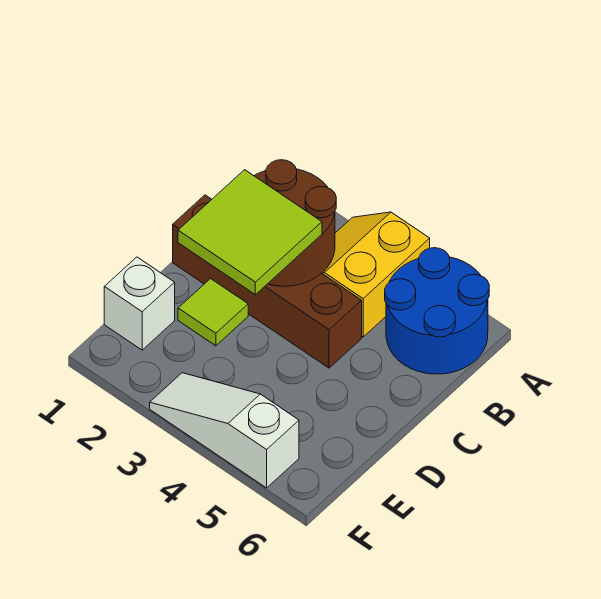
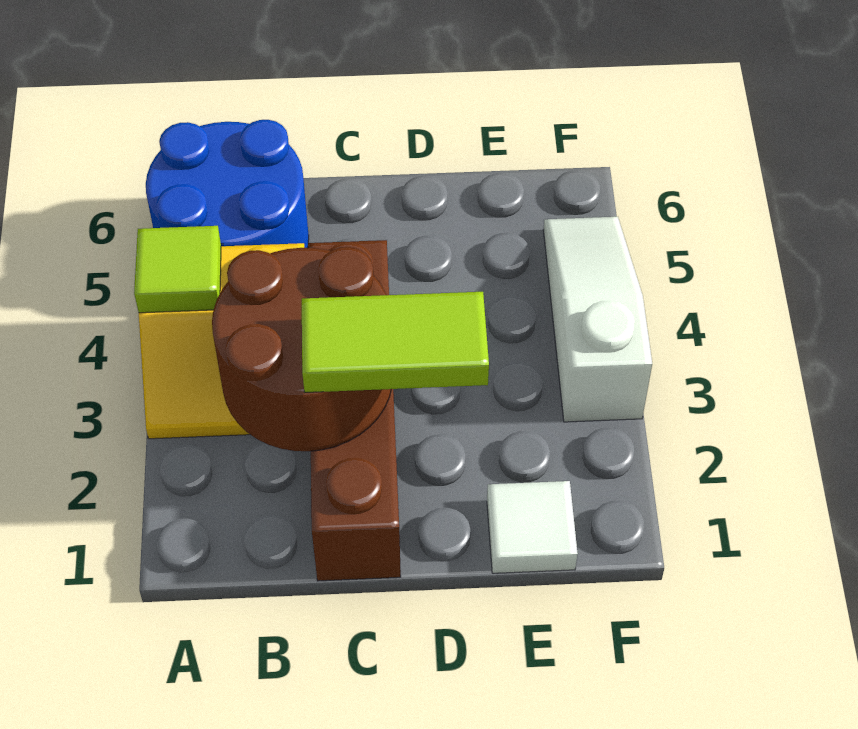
lime tile C2:D3 level 3 -> lime tile C2:D2 level 3
lime tile D2 level 1 -> lime tile A4 level 2
white brick E1 level 1 -> white tile E1 level 1
white slope F3:F5 level 1 top 5 -> white slope F3:F5 level 1 top 3

